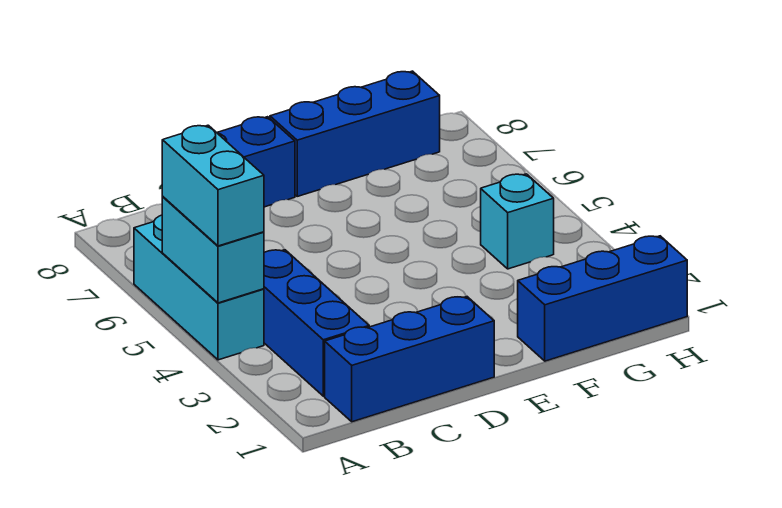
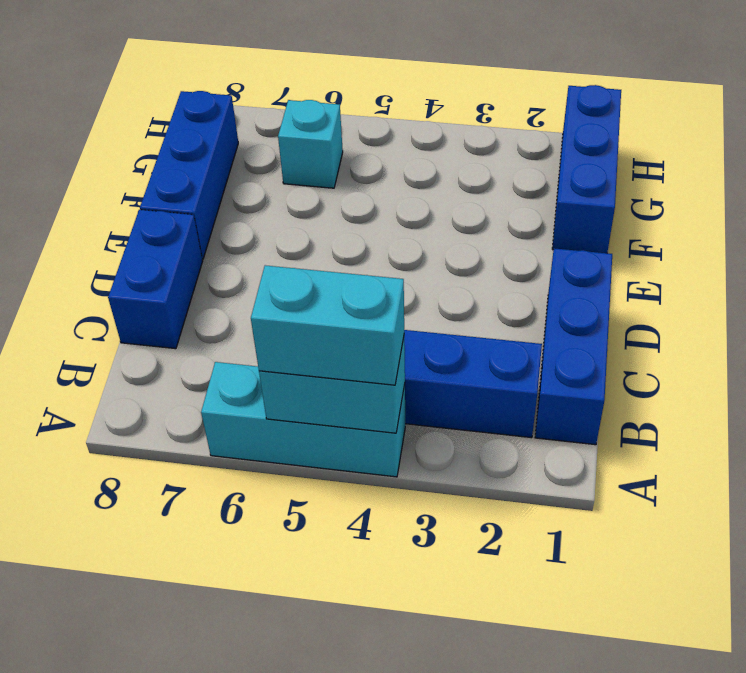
cyan brick G4 level 1 -> cyan brick G6 level 1

